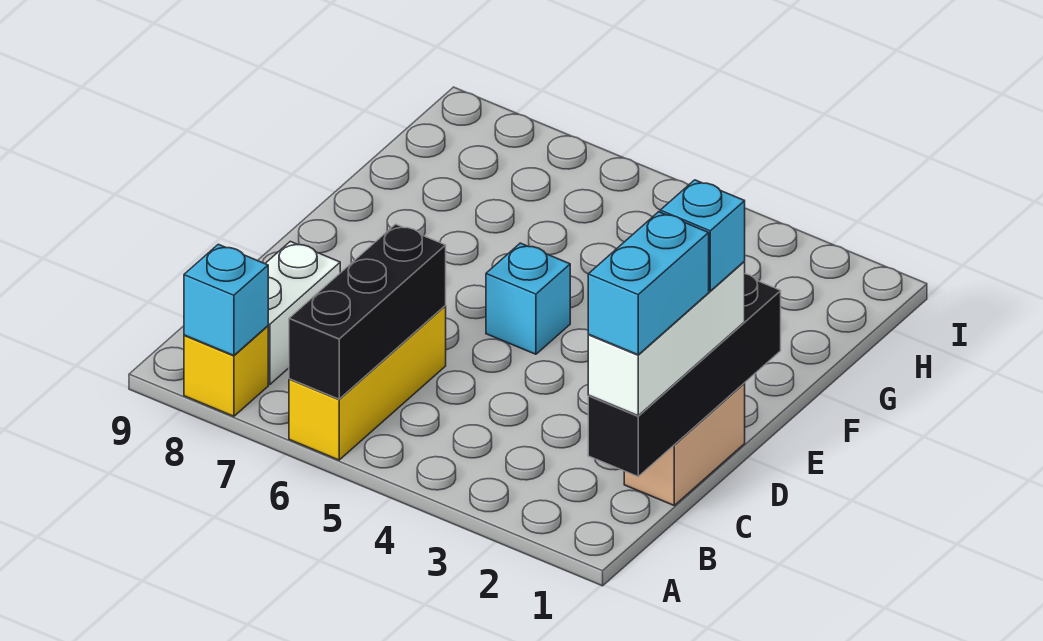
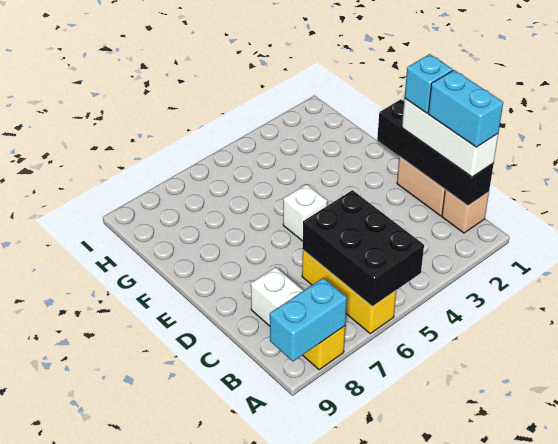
black brick A6:C6 level 2 -> black brick A5:C6 level 2
cyan brick A8 level 2 -> cyan brick A8:A9 level 2
none -> tan brick B1 level 1
cyan brick E5 level 1 -> white brick E5 level 1

